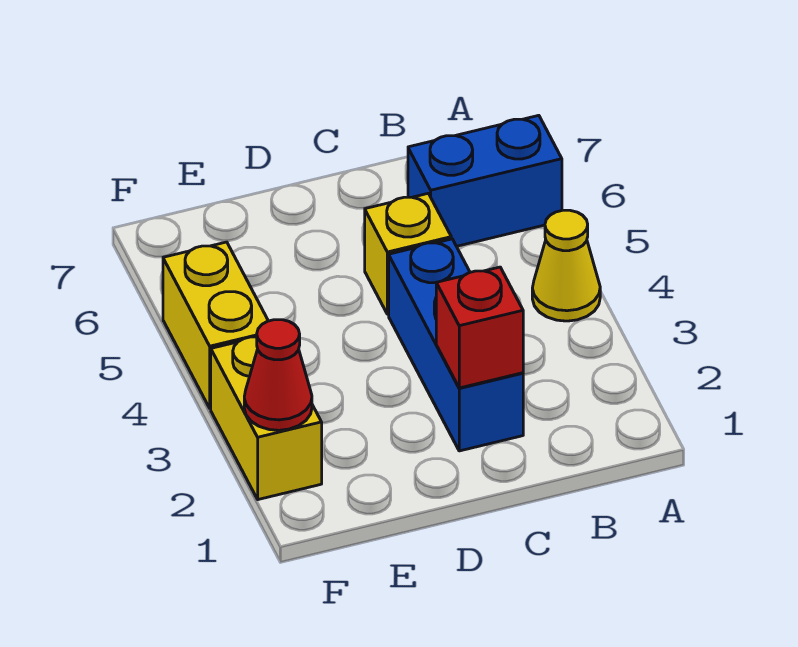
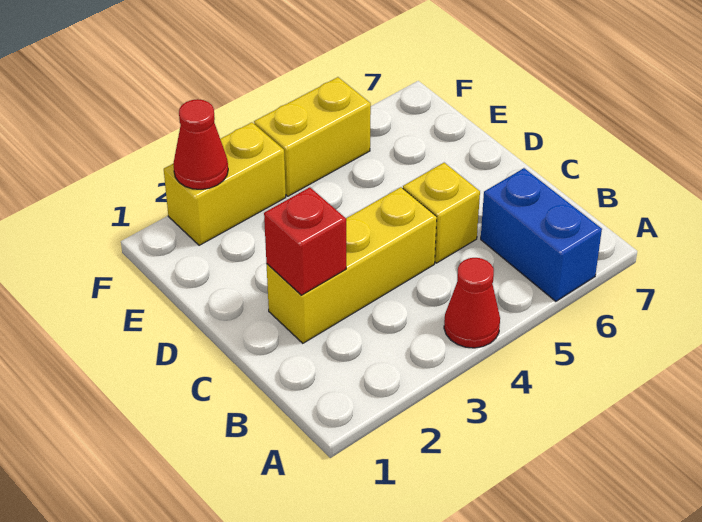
yellow cone A4 level 1 -> red cone A4 level 1
blue brick C2:C4 level 1 -> yellow brick C2:C4 level 1

